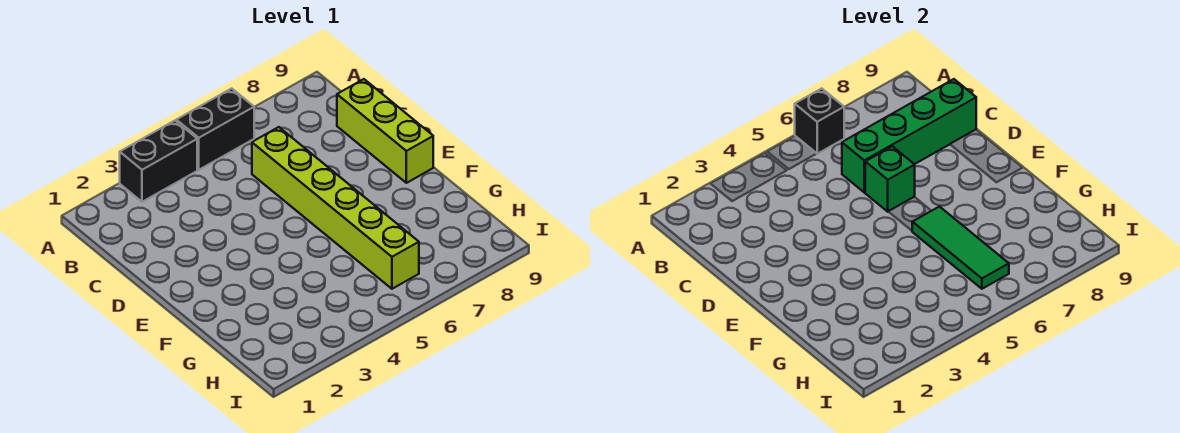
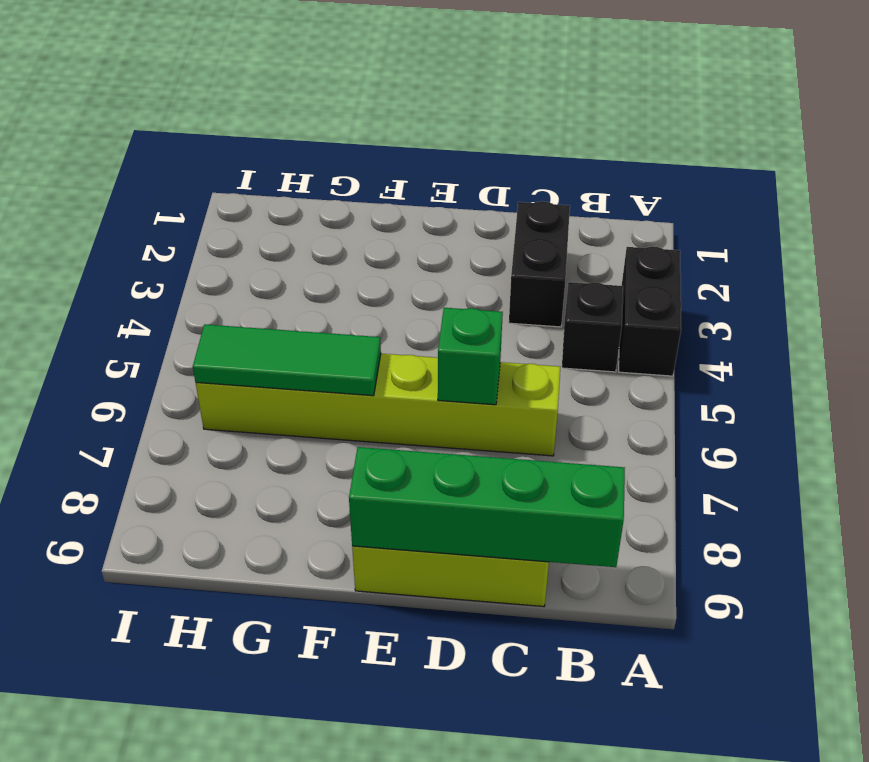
black brick A5:A6 level 1 -> black brick C2:C3 level 1
black brick A6 level 2 -> black brick B4 level 1
green brick C6:C9 level 2 -> green brick B9:E9 level 2

